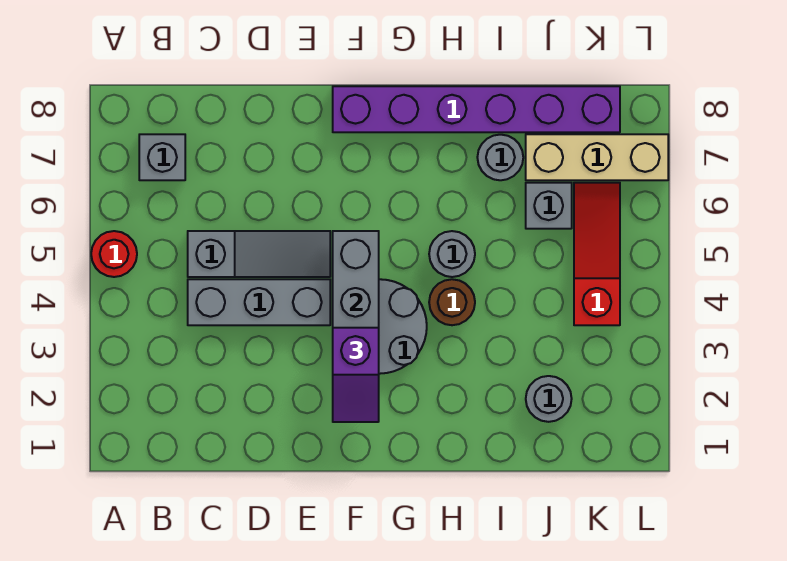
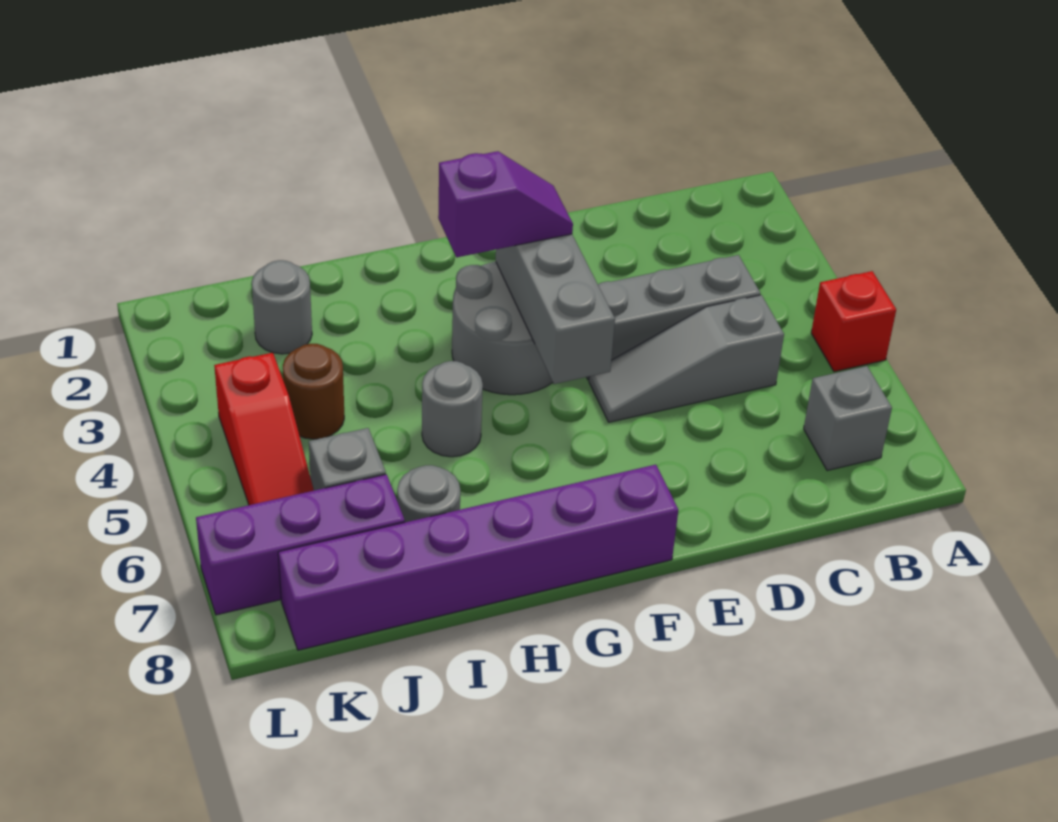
red round brick A5 level 1 -> red brick A5 level 1
purple slope F2:F3 level 3 top 3 -> purple slope F3:G3 level 3 top G
brown round brick H4 level 1 -> brown round brick J4 level 1
tan brick J7:L7 level 1 -> purple brick J7:L7 level 1

